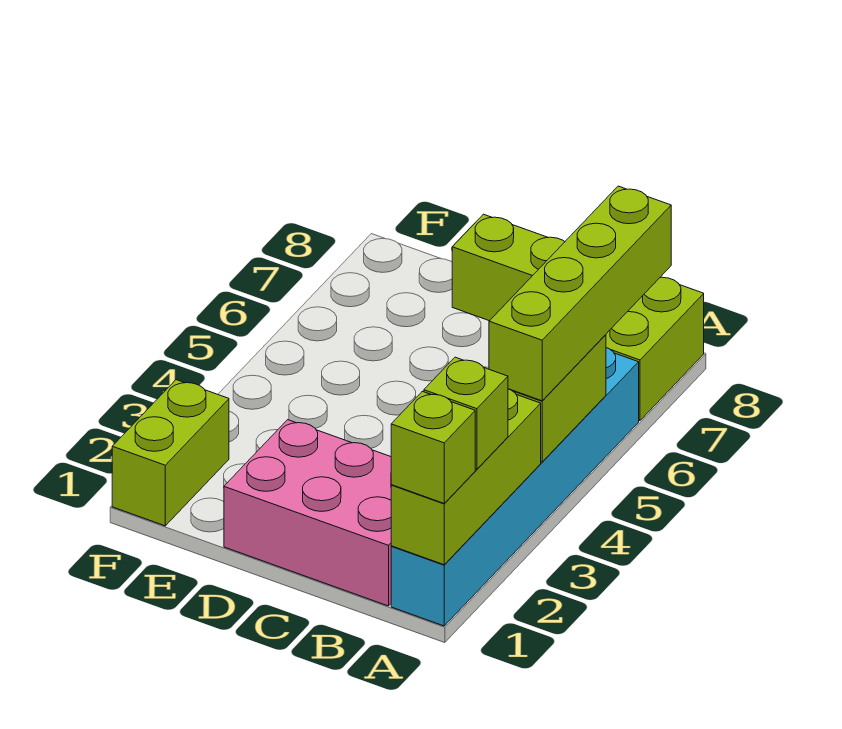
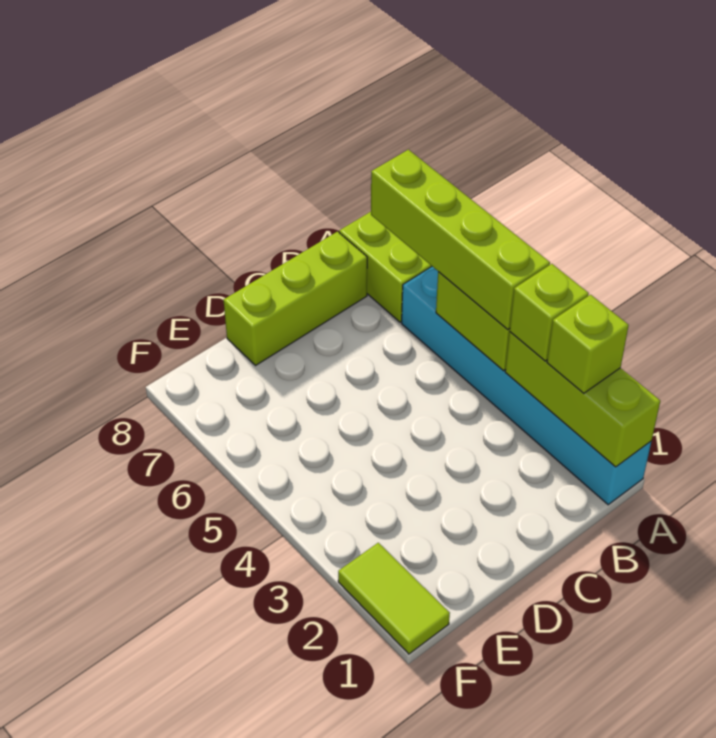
lime brick A1 level 3 -> lime brick A3 level 3
pink brick B1:D2 level 1 -> none
lime brick F1:F2 level 1 -> lime tile F1:F2 level 1

